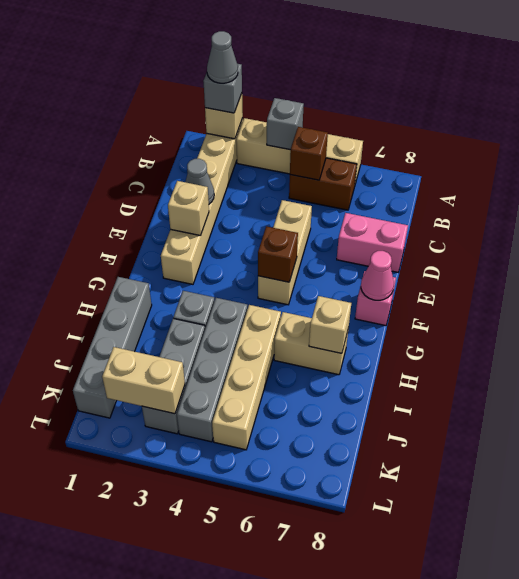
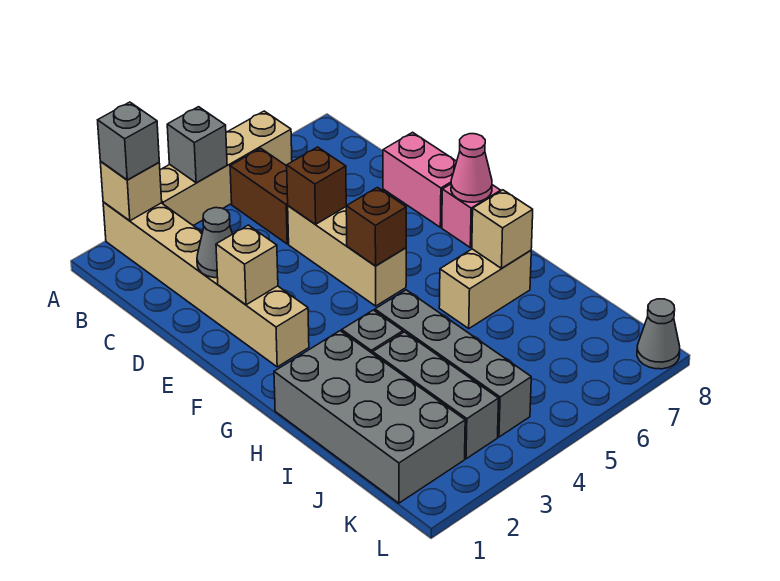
grey cone A2 level 4 -> grey cone L8 level 1
brown brick B5:B6 level 1 -> brown brick B5:C5 level 1
brown brick B5 level 2 -> brown brick D5 level 2
pink brick D7:D8 level 1 -> pink brick D8:E8 level 1
grey brick H1:K1 level 1 -> grey brick H1:K2 level 1
tan brick H5:K5 level 1 -> none
tan brick K2:K3 level 2 -> none

